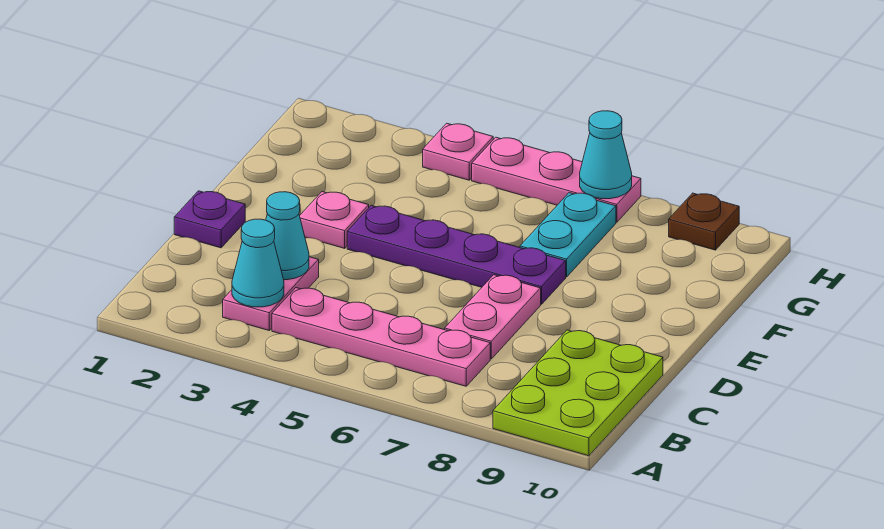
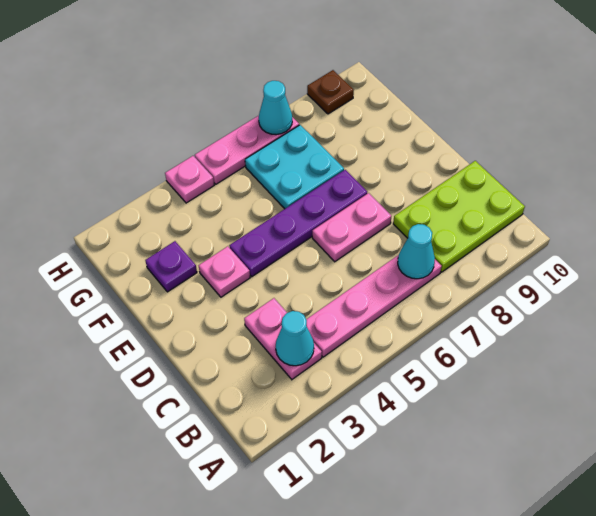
lime plate A9:C10 level 1 -> lime plate B8:C10 level 1
cyan cone C3 level 2 -> cyan cone B7 level 2
pink plate C7:D7 level 1 -> pink plate D6:D7 level 1
purple plate D1 level 1 -> purple plate F2 level 1
cyan plate F7:G7 level 1 -> cyan plate F6:G7 level 1

